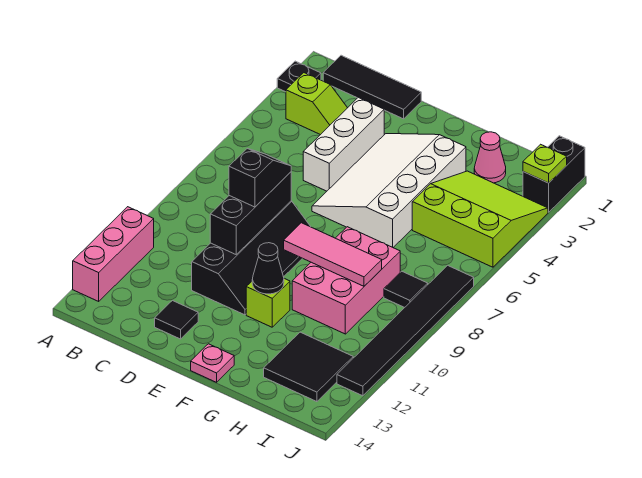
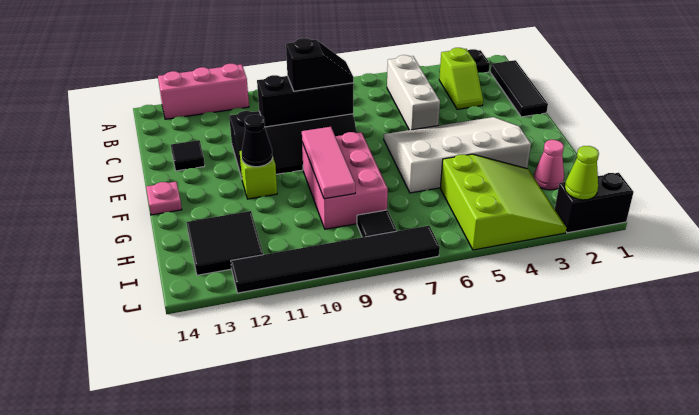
white brick D3:D5 level 1 -> white brick B5:D5 level 1
pink brick G8:H10 level 1 -> pink brick F8:H9 level 1
lime plate J2 level 2 -> lime cone J2 level 2

